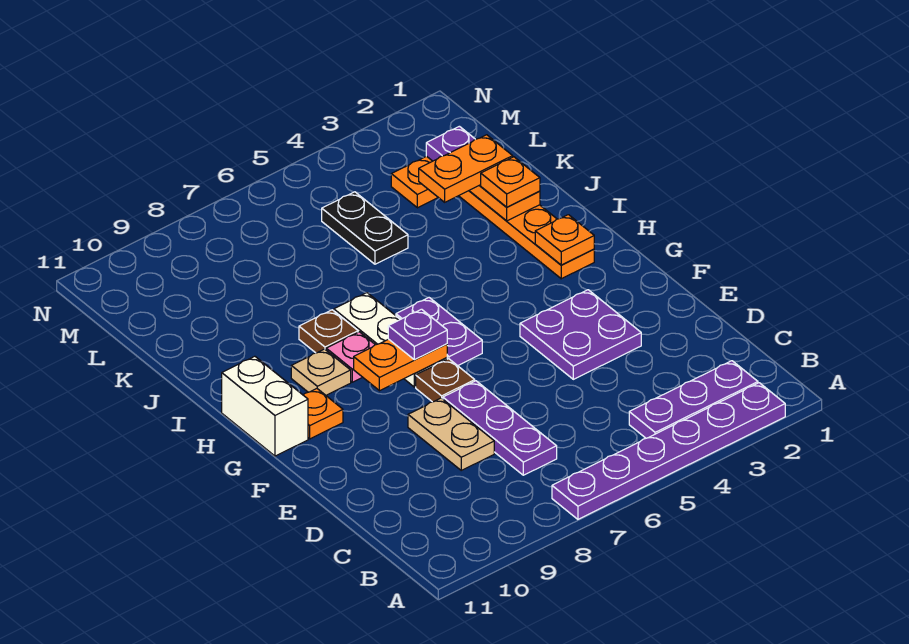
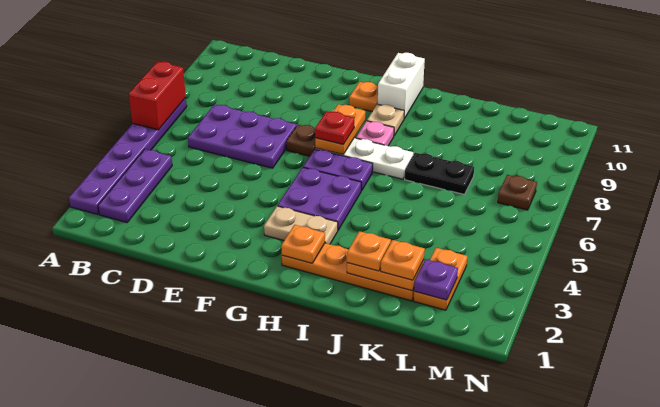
none -> red brick A6:A7 level 2
purple plate C7:E7 level 1 -> purple plate C6:E7 level 1
tan plate D8:E8 level 1 -> tan plate G3:H3 level 1
purple plate E3:F4 level 1 -> purple plate G4:H5 level 1
purple plate G7 level 3 -> red plate G7 level 3
white brick G11:H11 level 1 -> white brick H10:H11 level 1
brown plate I8 level 1 -> brown plate M7 level 1
orange plate K2:K3 level 3 -> orange plate K2 level 3
black plate K5:L5 level 1 -> black plate J7:K7 level 1

